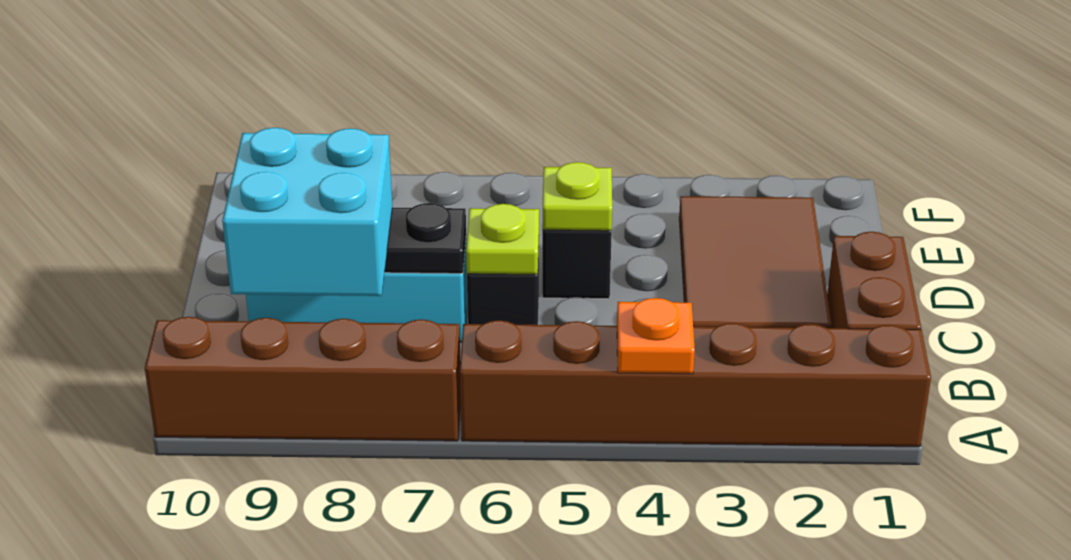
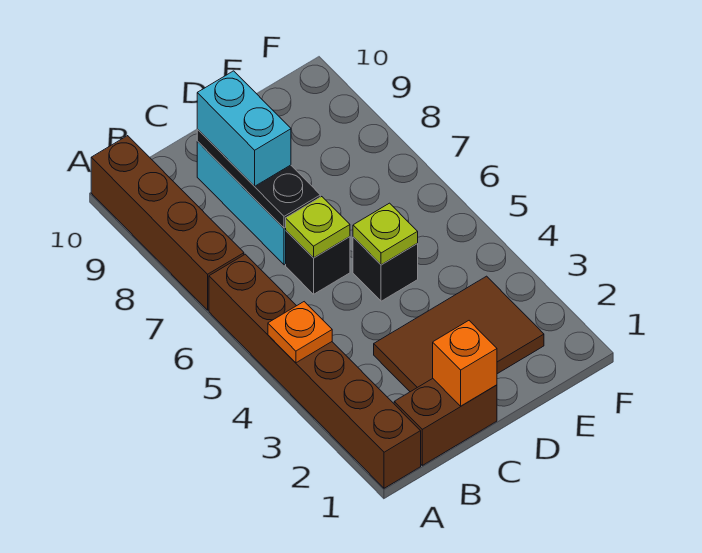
cyan brick B8:C9 level 3 -> cyan brick C8:C9 level 3
none -> orange brick C1 level 2

